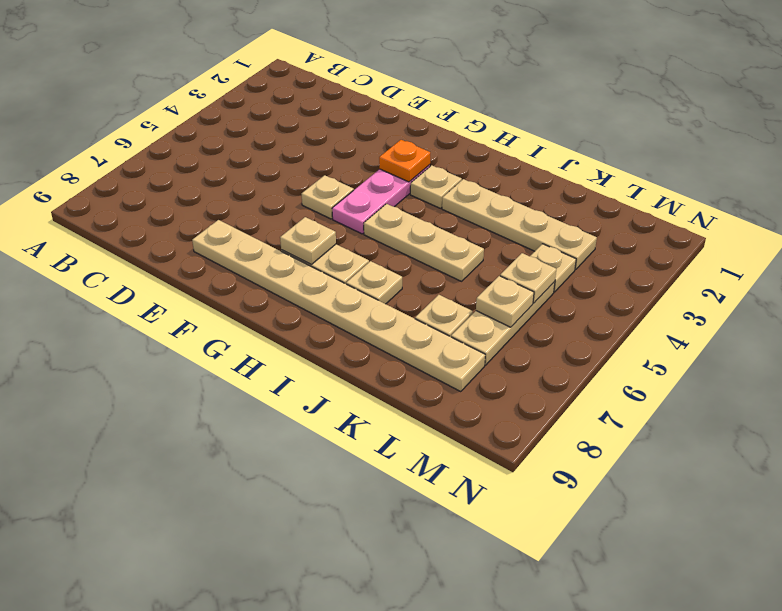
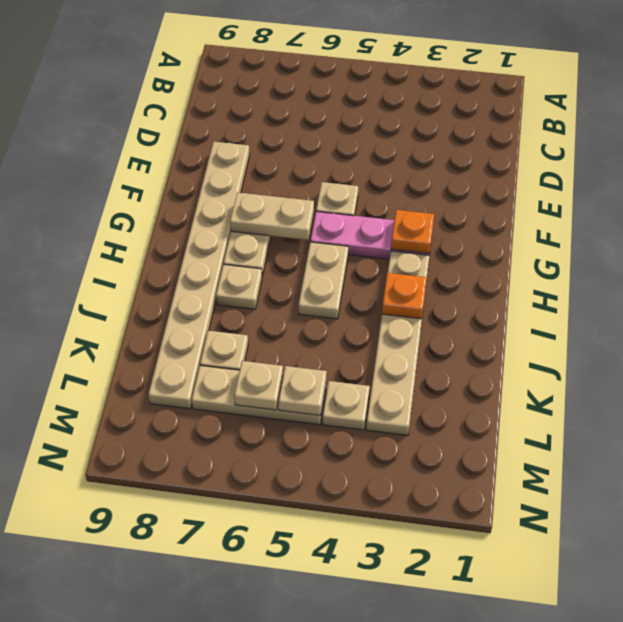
tan plate G7 level 2 -> tan plate G6:G7 level 2
tan plate H5:J5 level 1 -> tan plate H5:I5 level 1
none -> orange plate I3 level 2

